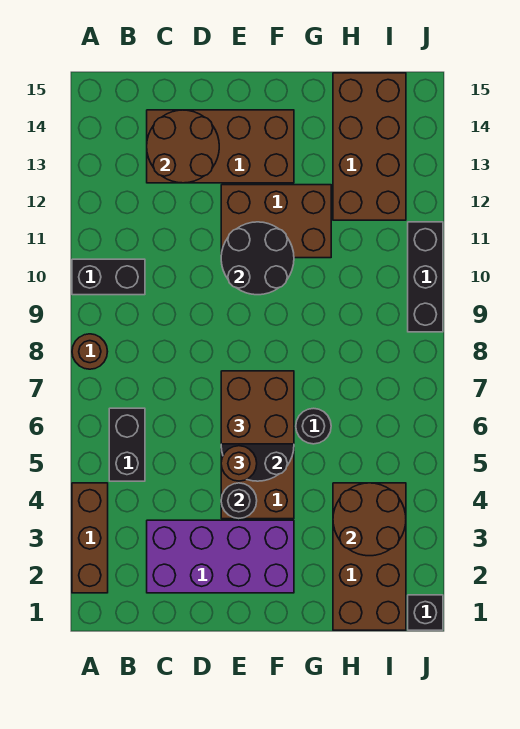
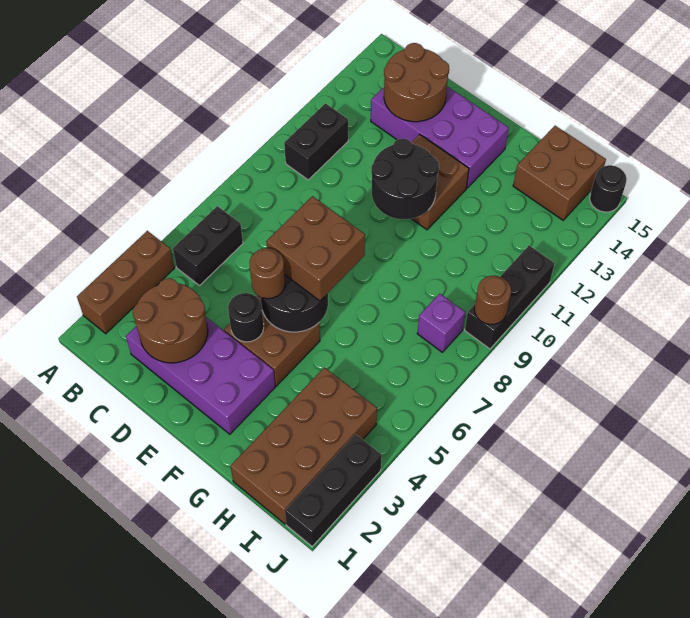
brown round brick A8 level 1 -> brown round brick J9 level 2
black brick A10:B10 level 1 -> black brick B10:B11 level 1
brown brick C13:F14 level 1 -> purple brick C13:F14 level 1
brown brick E11:G12 level 1 -> brown brick E11:F12 level 1
black round brick G6 level 1 -> black round brick J15 level 1
brown round brick H3:I4 level 2 -> brown round brick C2:D3 level 2
brown brick H12:I15 level 1 -> brown brick H14:I15 level 1
none -> purple brick I8 level 1
black brick J1 level 1 -> black brick J1:J3 level 1

